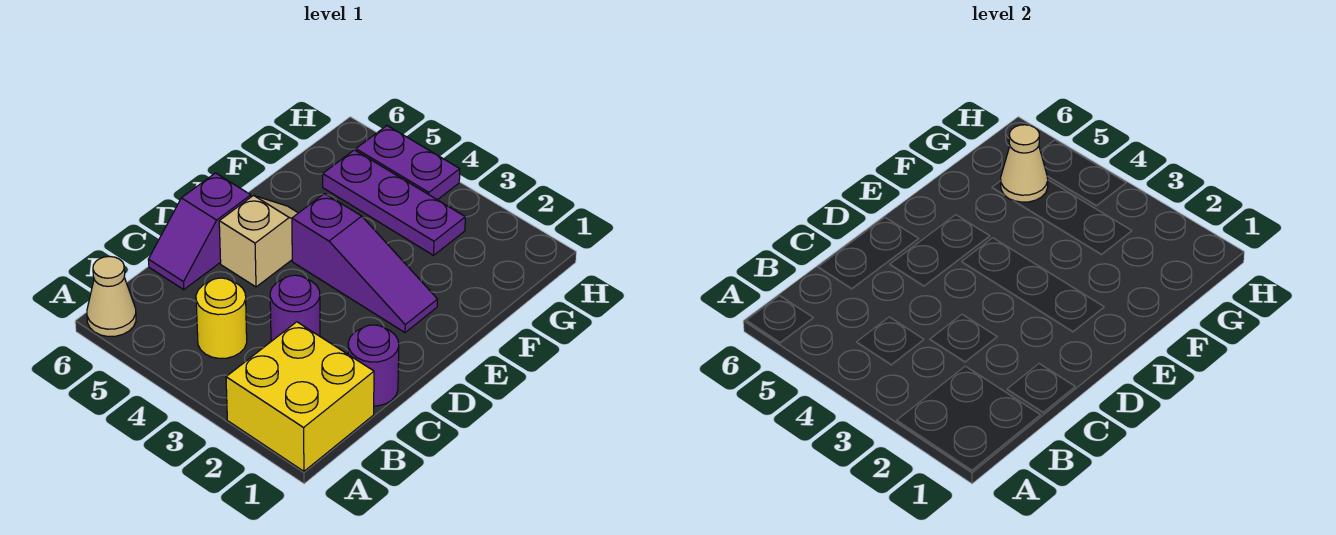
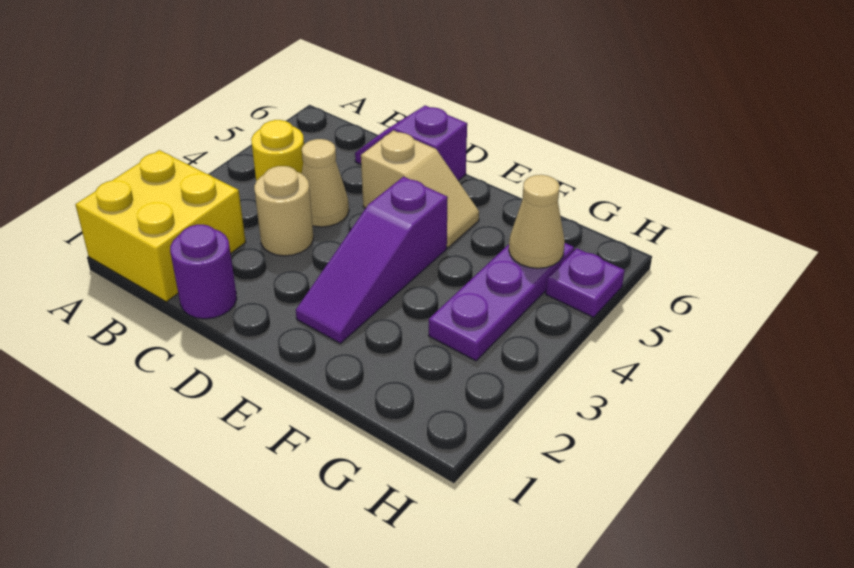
tan cone A6 level 1 -> tan cone C4 level 1
purple round brick C3 level 1 -> tan round brick C3 level 1
purple plate H4:H5 level 1 -> purple plate H5 level 1

